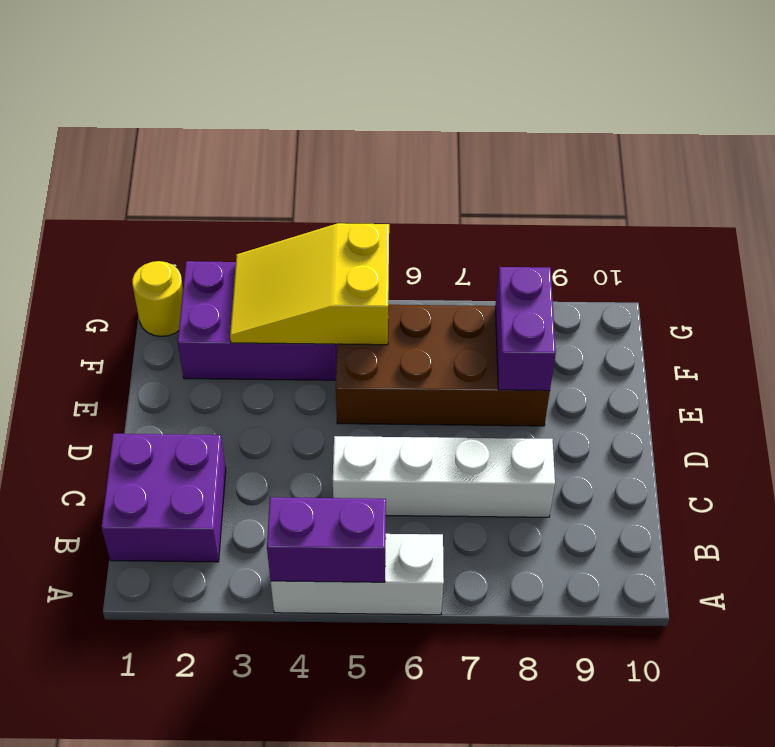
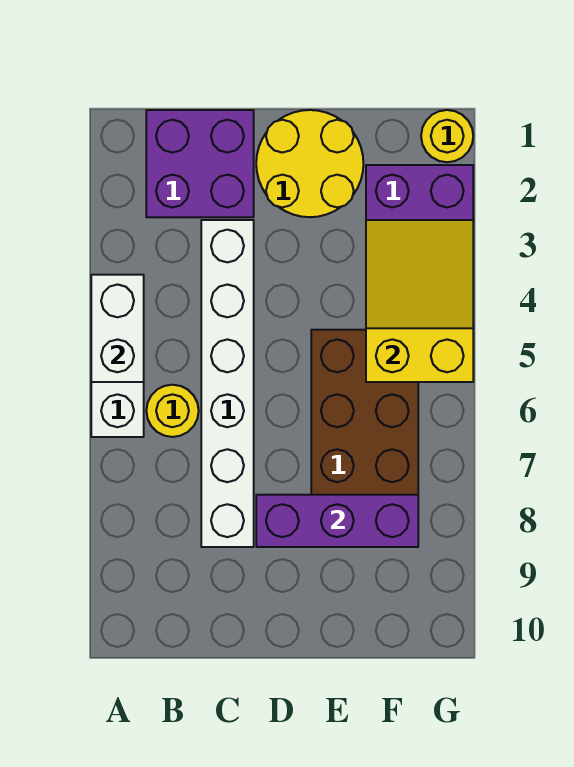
purple brick A4:A5 level 2 -> white brick A4:A5 level 2
none -> yellow round brick B6 level 1
white brick C5:C8 level 1 -> white brick C3:C8 level 1
none -> yellow round brick D1:E2 level 1
purple brick E8:F8 level 2 -> purple brick D8:F8 level 2

